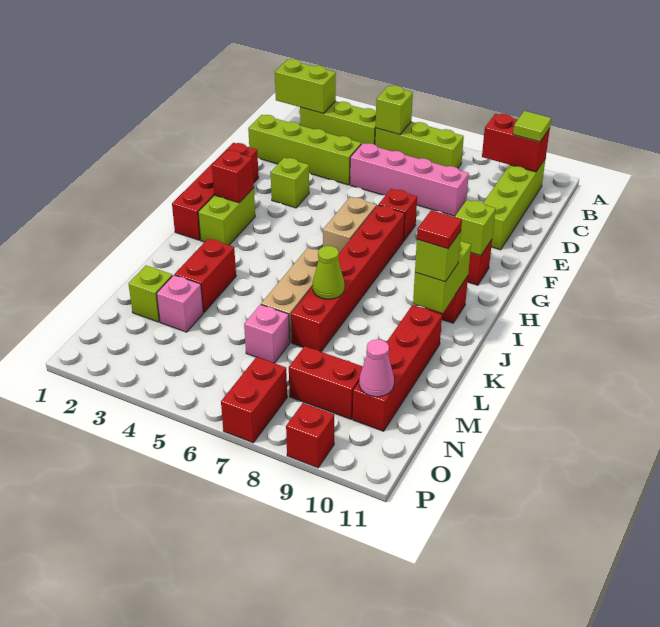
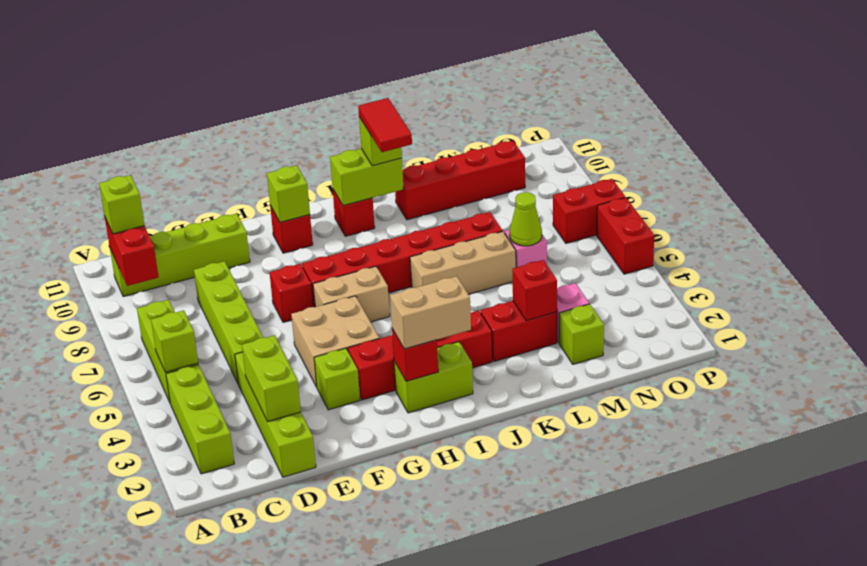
lime brick B1:B2 level 2 -> lime brick D2:D3 level 2
lime tile B10 level 3 -> lime brick B10 level 3
pink brick D5:D8 level 1 -> lime brick D5:D8 level 1
red brick F1:I1 level 1 -> red brick G3:J3 level 1
none -> tan brick F4:G5 level 1
none -> tan brick H2:I2 level 3
red tile J10 level 4 -> red tile J9:J10 level 4
lime cone K7 level 2 -> lime cone M6 level 2
red brick N8:N9 level 1 -> red brick P5:P6 level 1
pink cone N10 level 2 -> none
red brick P9 level 1 -> red brick L3 level 2

